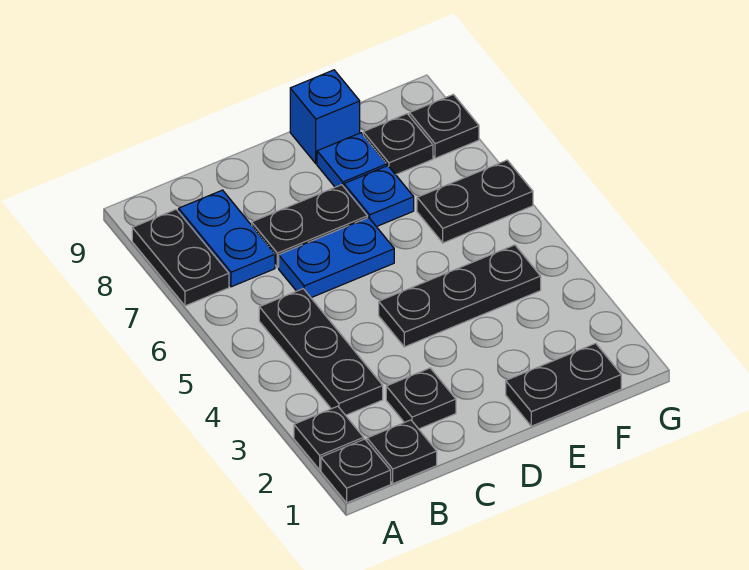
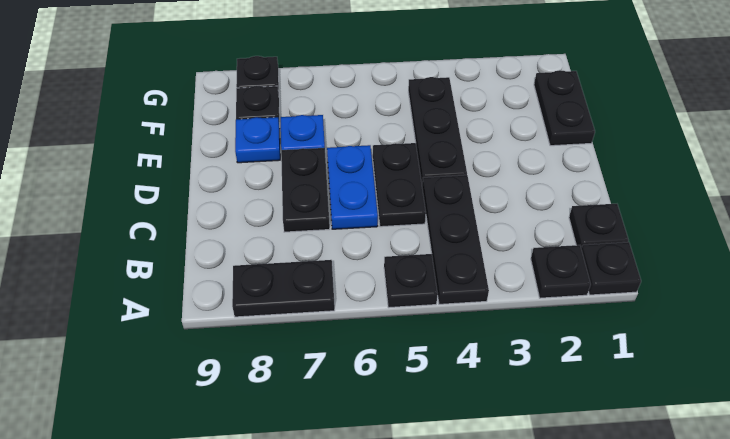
black plate B3:B5 level 1 -> black plate A4:C4 level 1
blue plate B7:B8 level 1 -> none
black plate C2 level 1 -> black plate A5 level 1
blue brick E9 level 1 -> none
black plate F6:G6 level 1 -> black plate C5:D5 level 1

